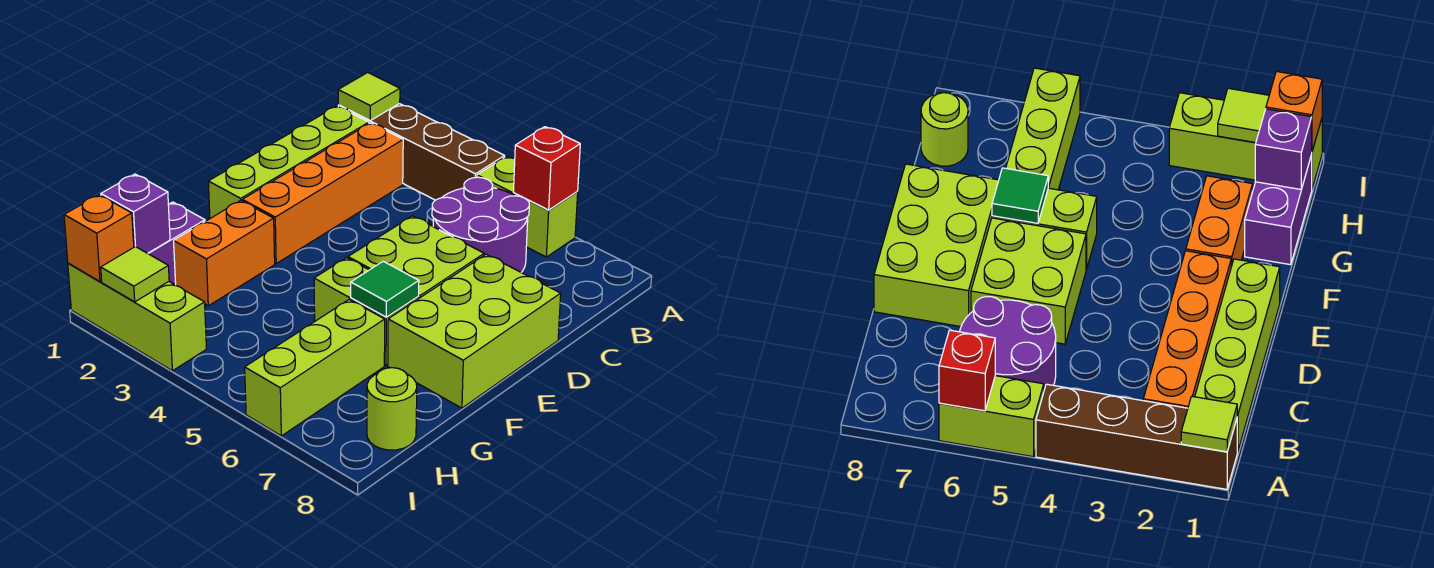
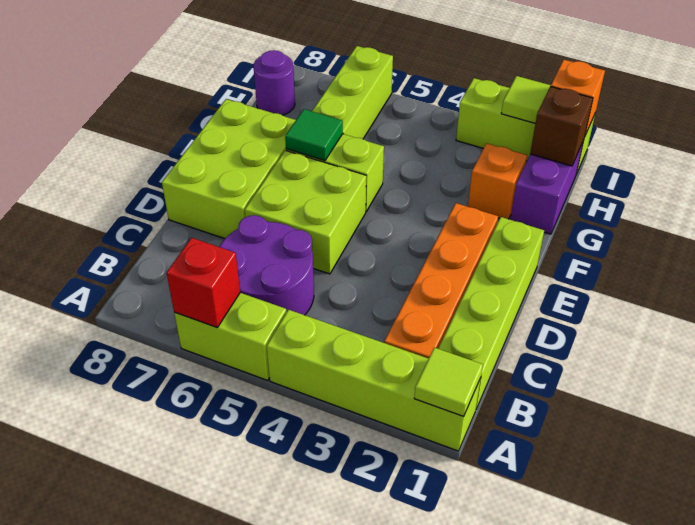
brown brick A1:A4 level 1 -> lime brick A1:A4 level 1
orange brick F2:G2 level 1 -> orange brick G2 level 1
purple brick H1 level 2 -> brown brick H1 level 2
lime round brick H8 level 1 -> purple round brick H8 level 1

